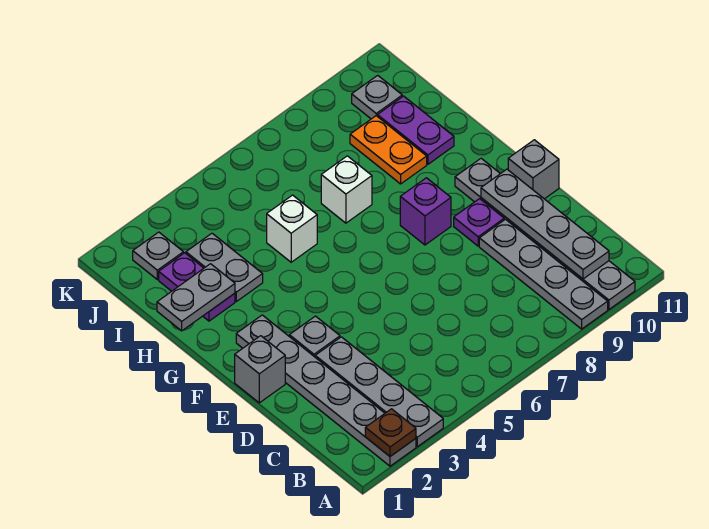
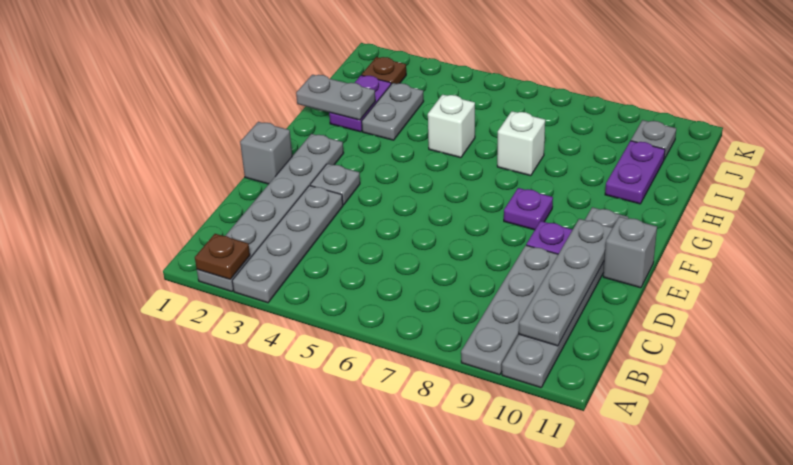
purple brick F8 level 1 -> purple plate F8 level 1
orange plate H9:I9 level 1 -> none
grey plate J2 level 1 -> brown plate J2 level 1

